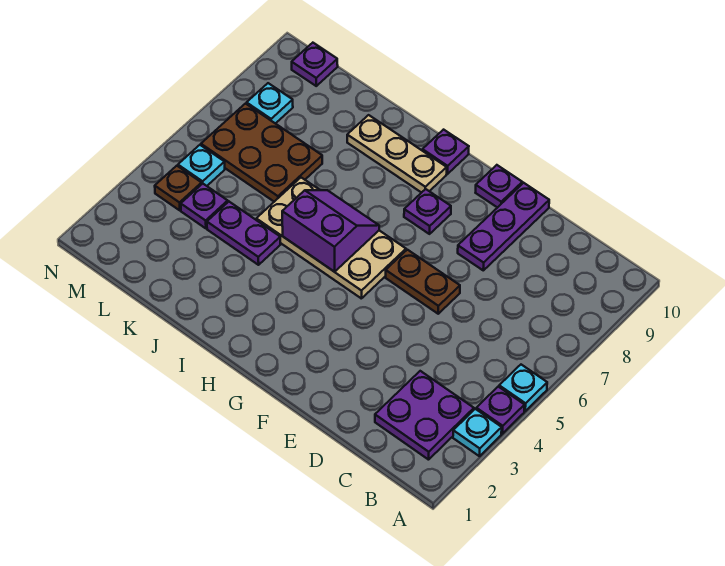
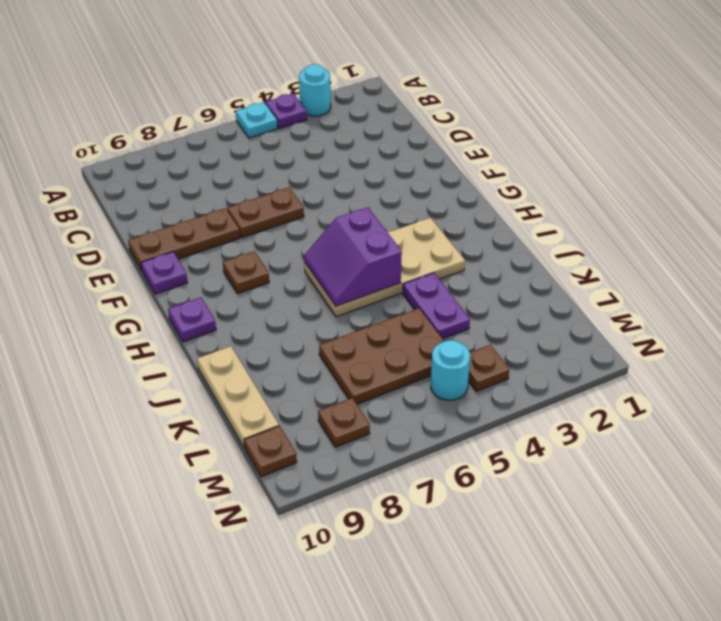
cyan plate A3 level 1 -> cyan round brick A3 level 1
purple plate B2:C3 level 1 -> none
brown plate E6:F6 level 1 -> brown plate E6:E7 level 1
purple plate E8:E10 level 1 -> brown plate E8:E10 level 1
tan plate G5:J6 level 1 -> tan plate H3:I6 level 1
purple plate G8 level 1 -> brown plate G8 level 1
tan plate H9:J9 level 1 -> tan plate J10:L10 level 1
brown plate K6:M7 level 1 -> brown plate K5:L7 level 1
purple plate L4 level 1 -> none
cyan plate M5 level 1 -> cyan round brick M5 level 1
cyan plate M8 level 1 -> brown plate M8 level 1
purple plate M10 level 1 -> brown plate M10 level 1

